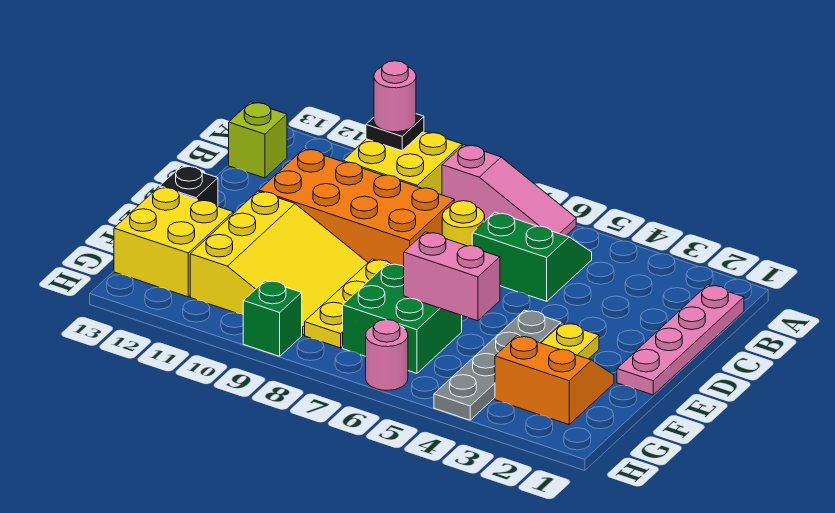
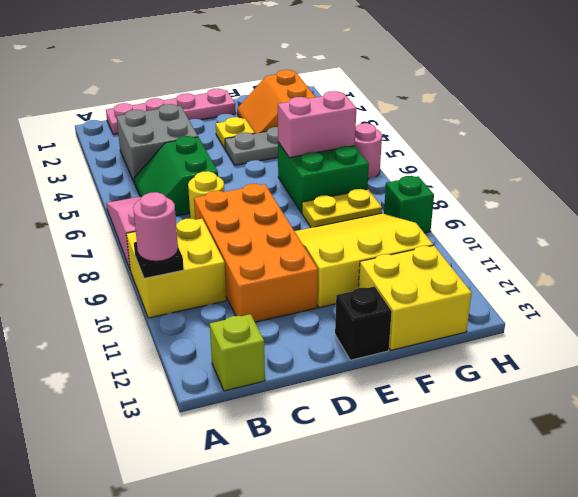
none -> grey brick B3:C4 level 1
yellow plate E8:G8 level 1 -> yellow plate F8:G8 level 1
pink brick F5:F6 level 2 -> pink brick F6:G6 level 2

